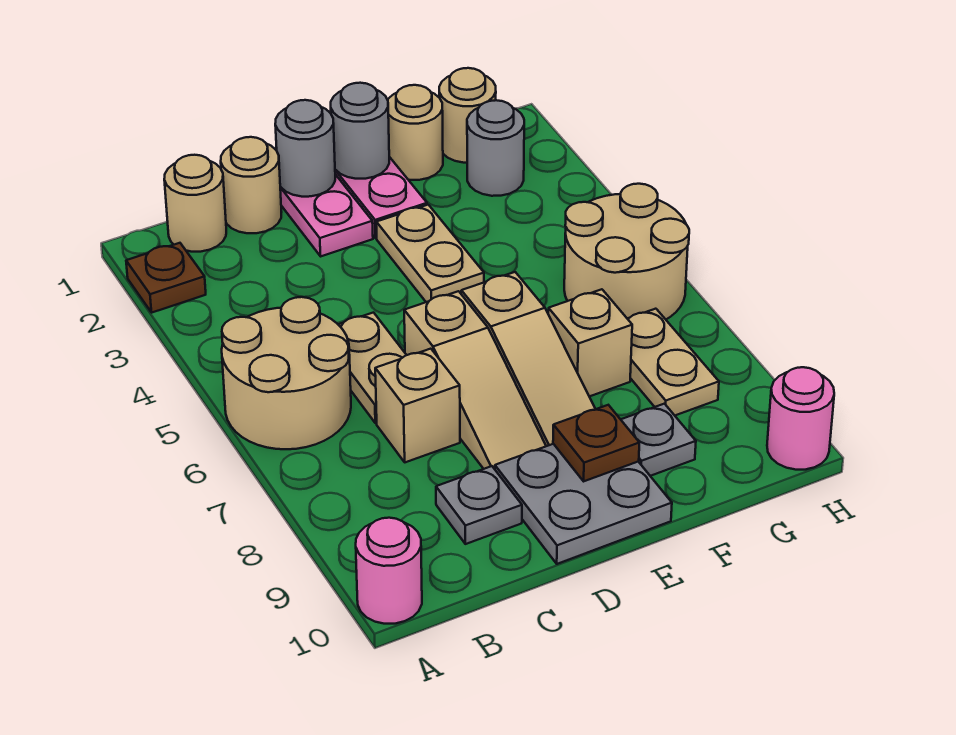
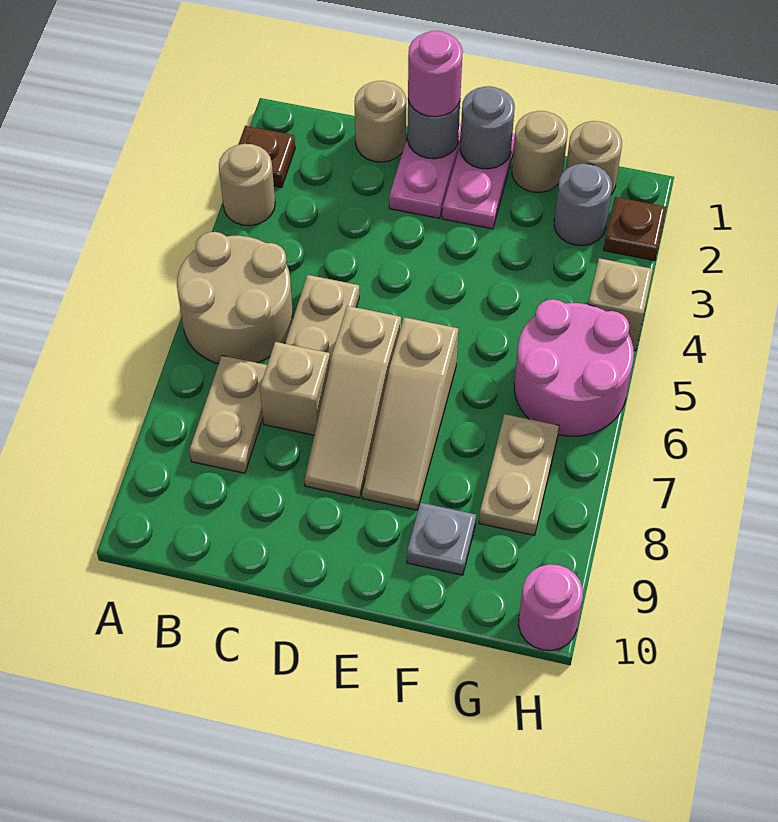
pink round brick A10 level 1 -> pink round brick D1 level 3
tan round brick B1 level 1 -> tan round brick A3 level 1
grey plate C9 level 1 -> none
grey plate D9:E10 level 1 -> none
tan plate E3:E4 level 1 -> tan plate B7:B8 level 1
brown plate E9 level 2 -> brown plate H2 level 1
tan brick F7 level 1 -> tan brick H4 level 1
tan round brick G5:H6 level 1 -> pink round brick G5:H6 level 1

